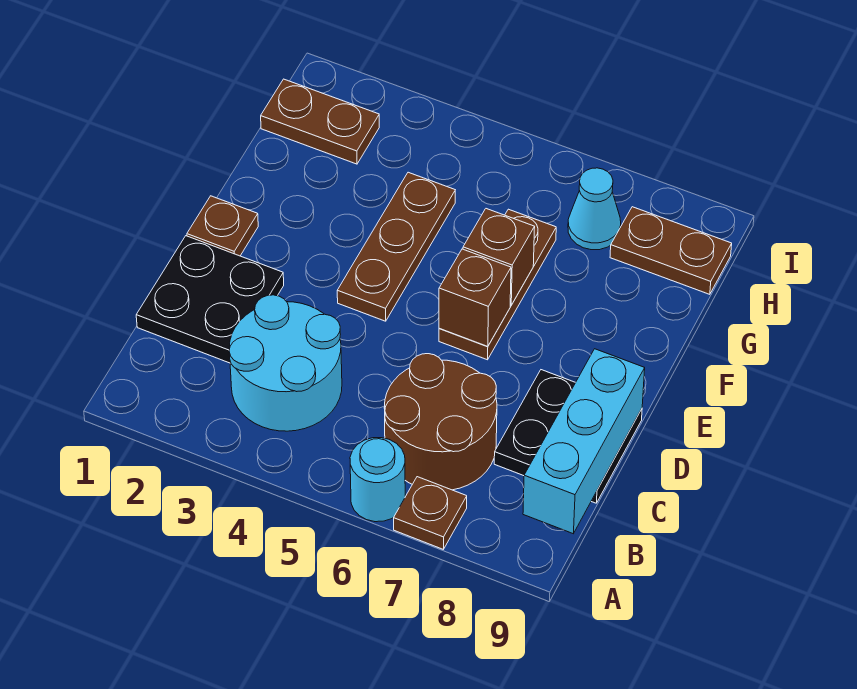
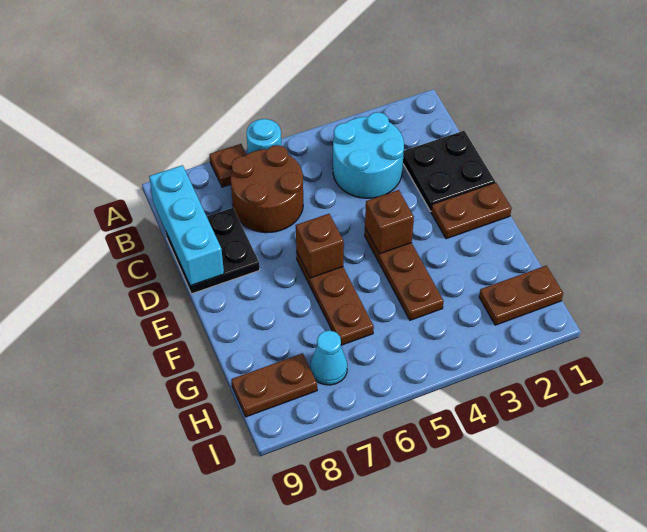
brown plate E1 level 1 -> brown plate E1:E2 level 1
brown brick F6 level 2 -> brown brick E4 level 2

